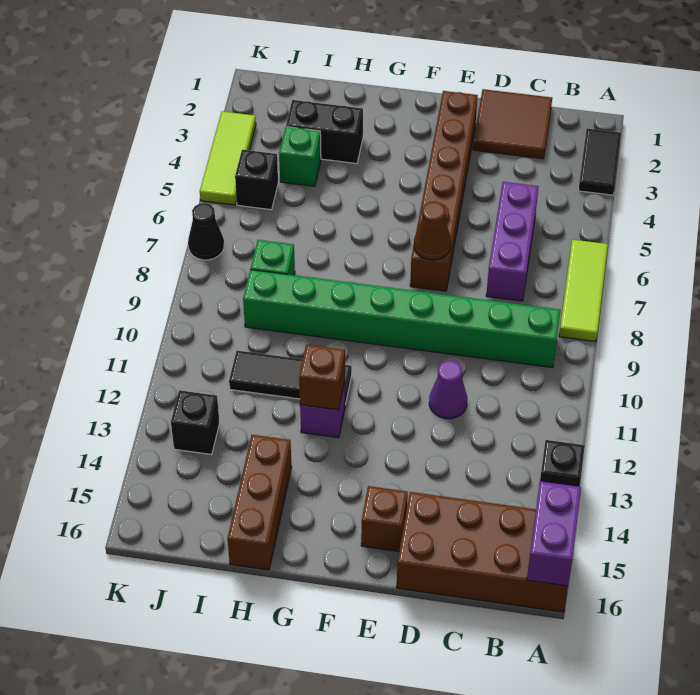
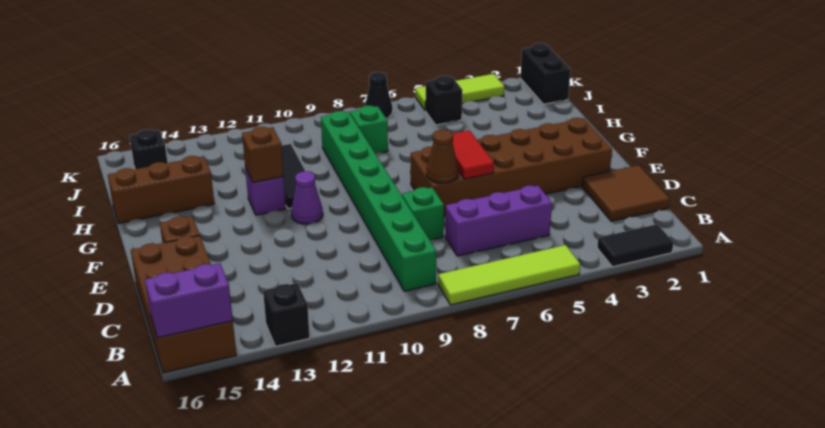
lime tile A6:A8 level 1 -> lime tile A5:A8 level 1
purple cone D11 level 1 -> purple cone F11 level 1
brown brick E2:E7 level 1 -> brown brick E2:F7 level 1
none -> red tile E6:F6 level 2
black brick H3:I3 level 1 -> black brick J1:K1 level 1
green brick I4 level 1 -> green brick D8 level 1
black brick J13 level 1 -> black brick J15 level 1

